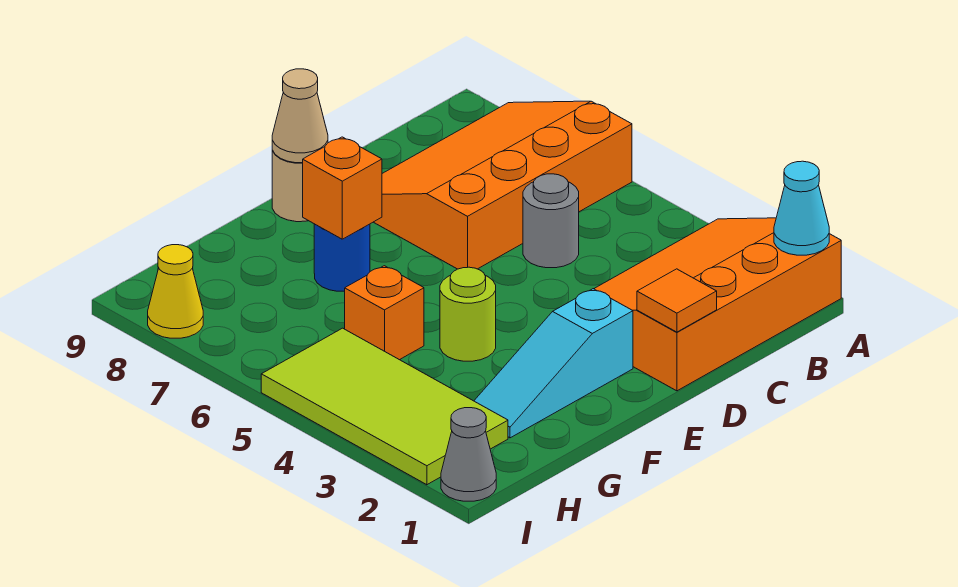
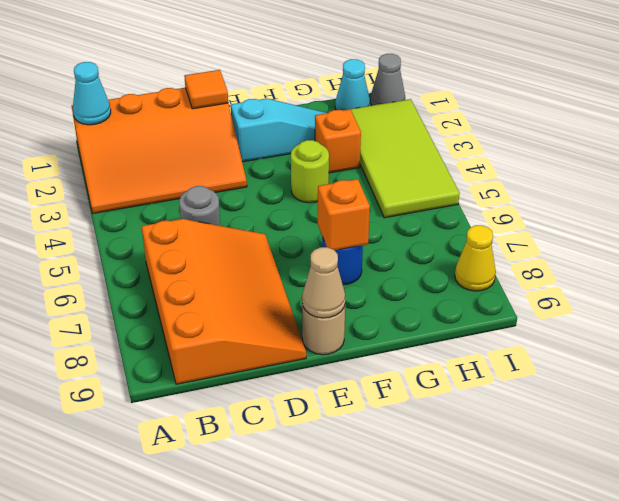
orange slope A6:D8 level 1 top 6 -> orange slope B6:D9 level 1 top B
orange brick G5 level 1 -> orange brick G3 level 1
none -> cyan cone H1 level 1

